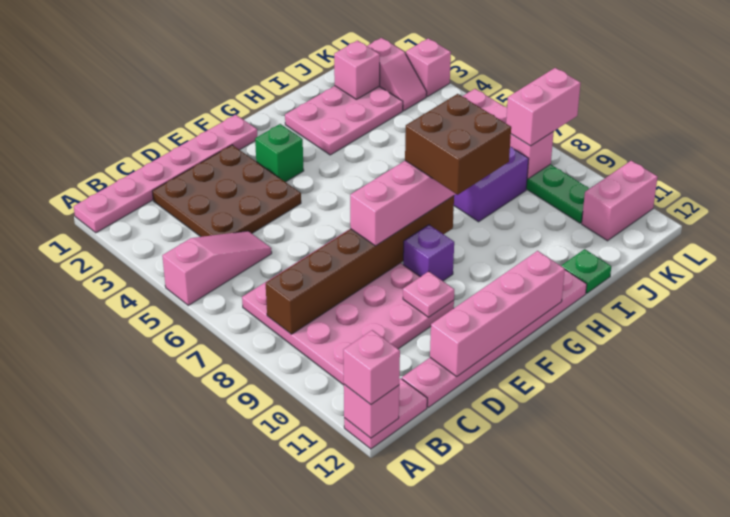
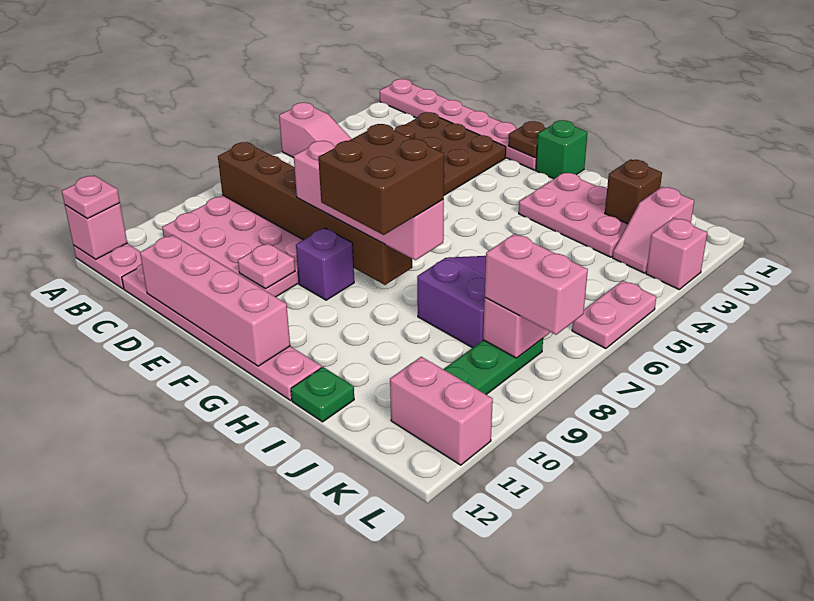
pink brick A12 level 3 -> pink plate A12 level 3
none -> brown plate F1 level 2
green brick F3 level 1 -> green brick G1 level 1
pink brick J2 level 2 -> brown brick J2 level 2

